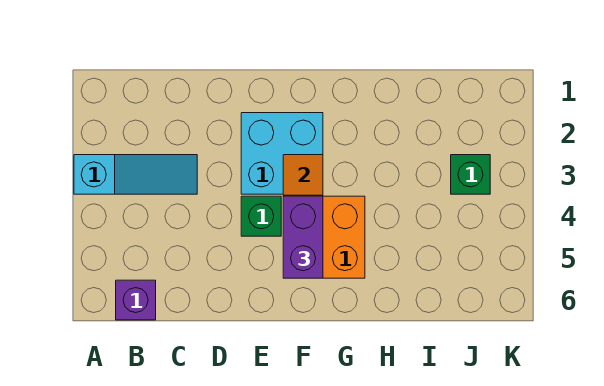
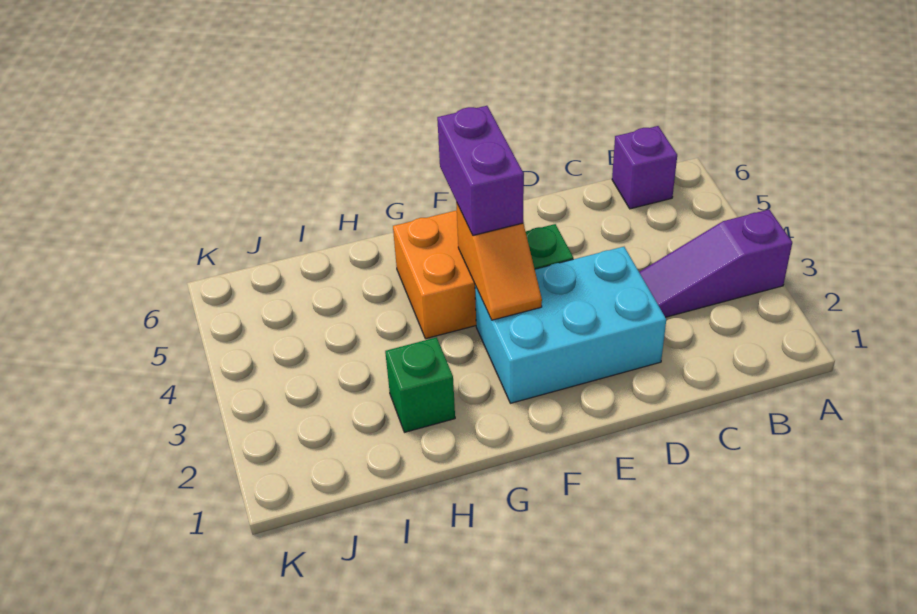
cyan slope A3:C3 level 1 top A -> purple slope A3:C3 level 1 top A
cyan brick E2:F3 level 1 -> cyan brick D2:F3 level 1
green brick J3 level 1 -> green brick H2 level 1

